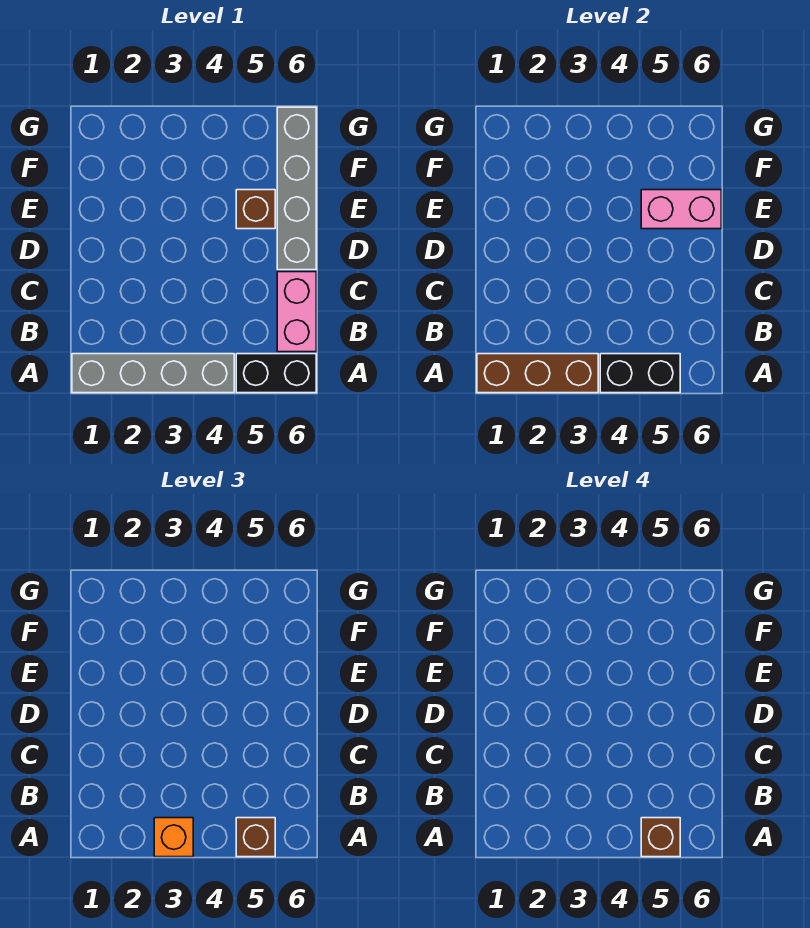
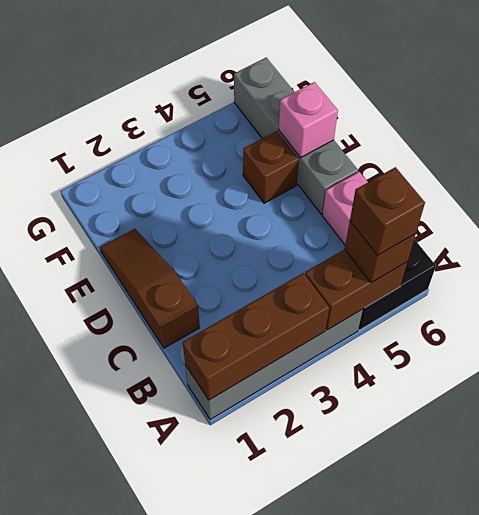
orange brick A3 level 3 -> none
black brick A4:A5 level 2 -> brown brick A4:A5 level 2
none -> brown slope C1:E1 level 1 top C
pink brick E5:E6 level 2 -> pink brick E6 level 2

